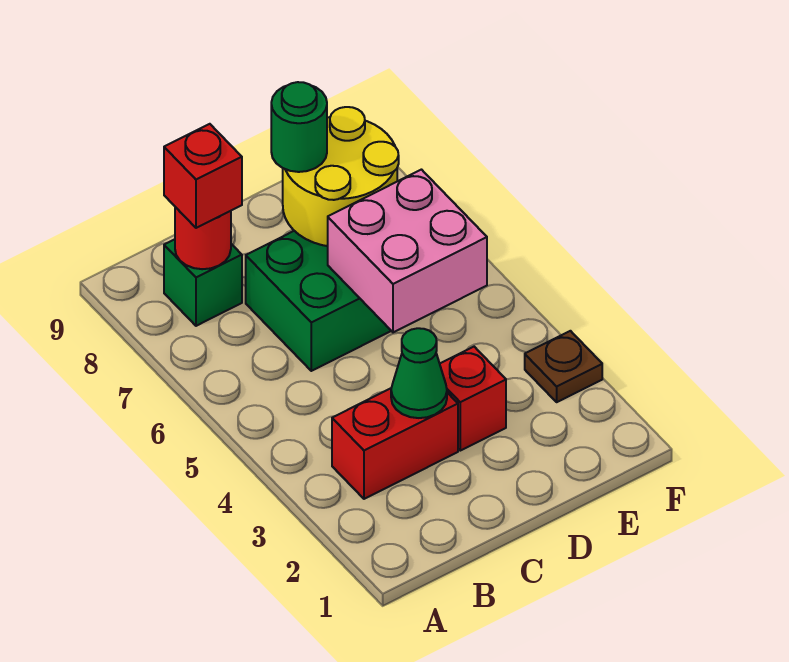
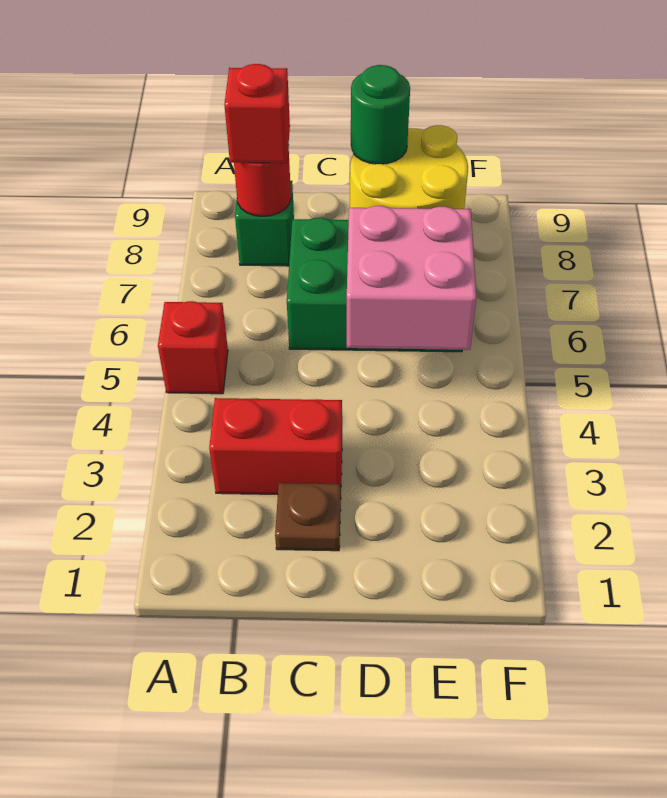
green cone C3 level 2 -> none
red brick D3 level 1 -> red brick A5 level 1
brown plate F3 level 1 -> brown plate C2 level 1

